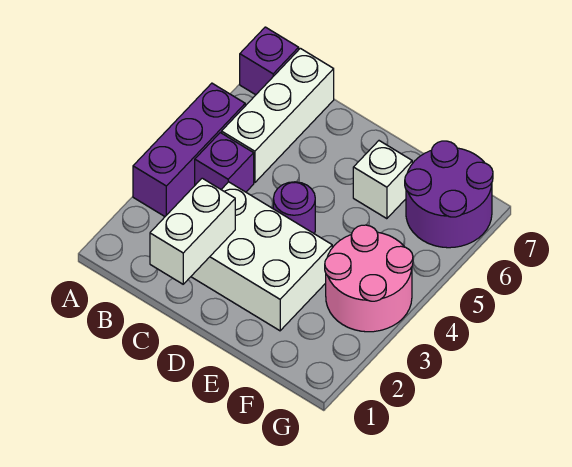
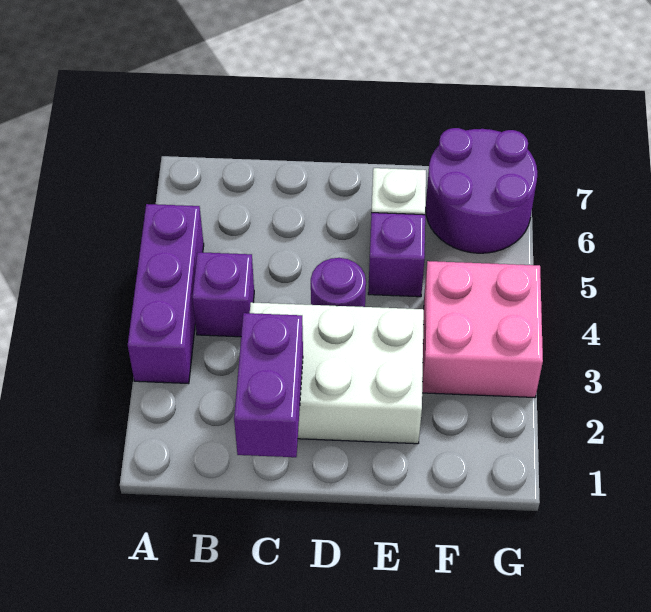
purple brick A7 level 1 -> purple brick E5 level 1
white brick B5:B7 level 1 -> none
white brick C1:C2 level 2 -> purple brick C1:C2 level 2
pink round brick F3:G4 level 1 -> pink brick F3:G4 level 1

